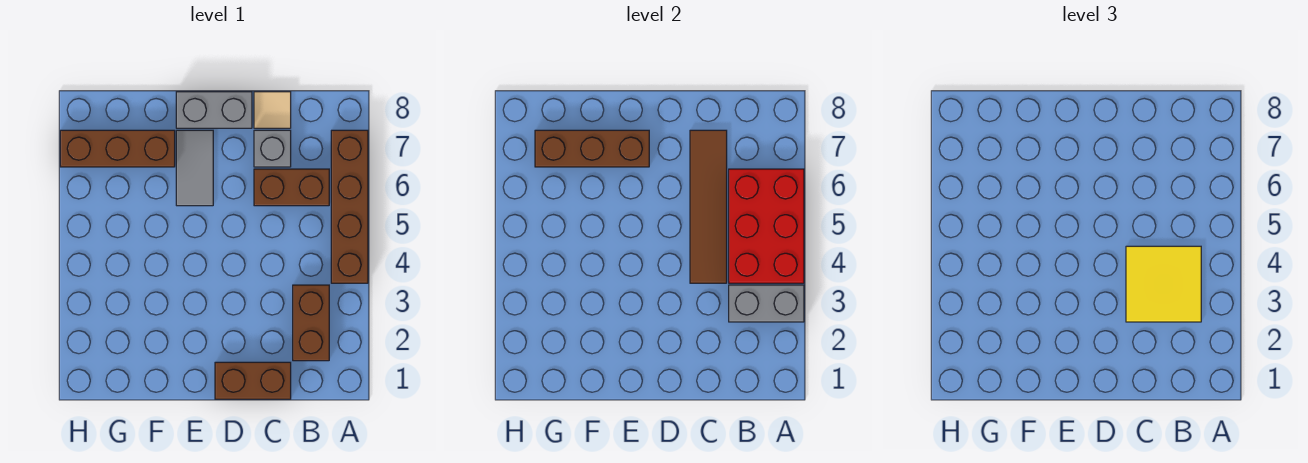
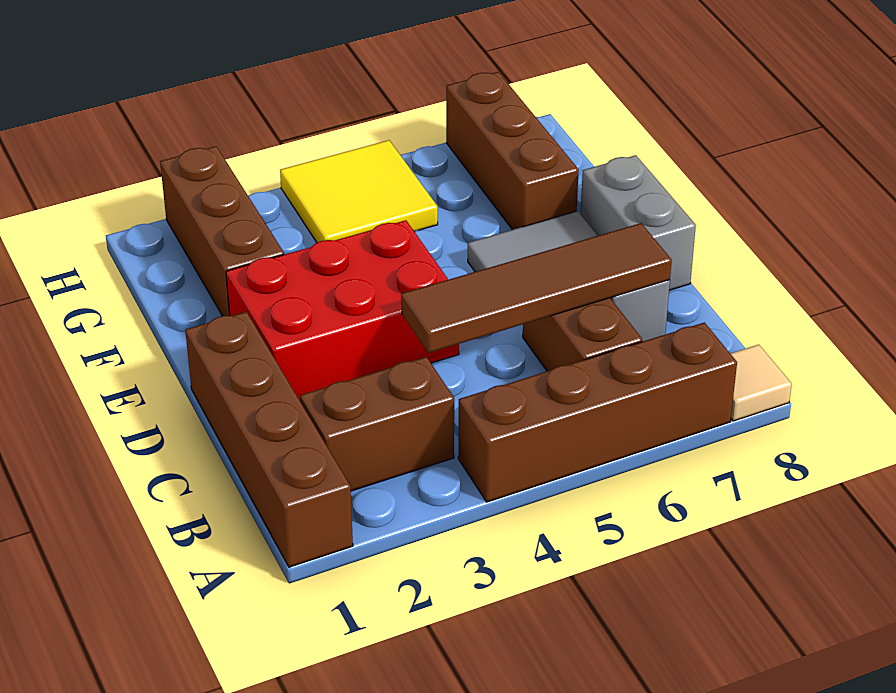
grey brick A3:B3 level 2 -> none
red brick A4:B6 level 2 -> red brick D2:E4 level 1
yellow tile B3:C4 level 3 -> yellow tile G4:H5 level 1
brown brick C1:D1 level 1 -> brown brick A1:D1 level 1
tan tile C8 level 1 -> tan tile A8 level 1
brown brick E7:G7 level 2 -> brown brick F2:H2 level 1

